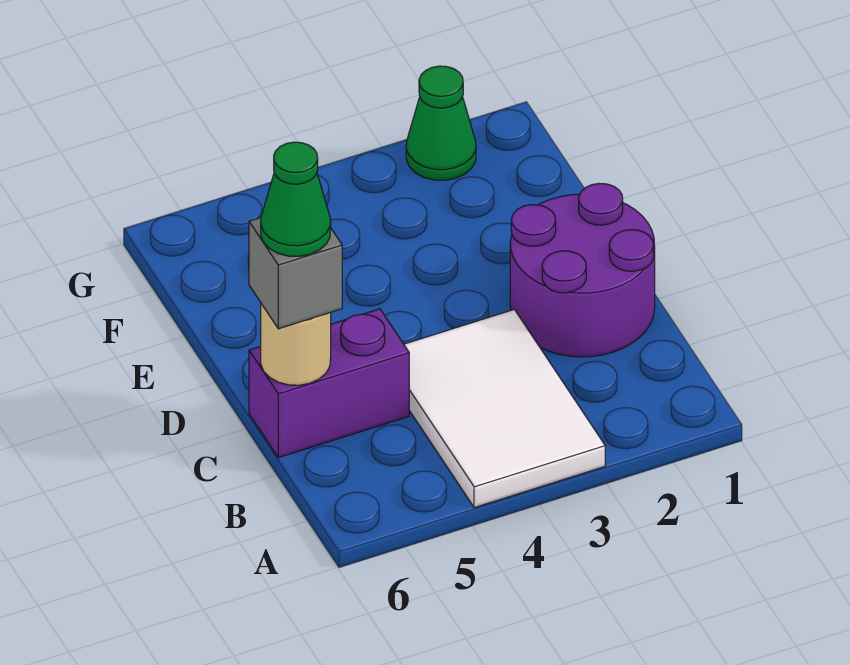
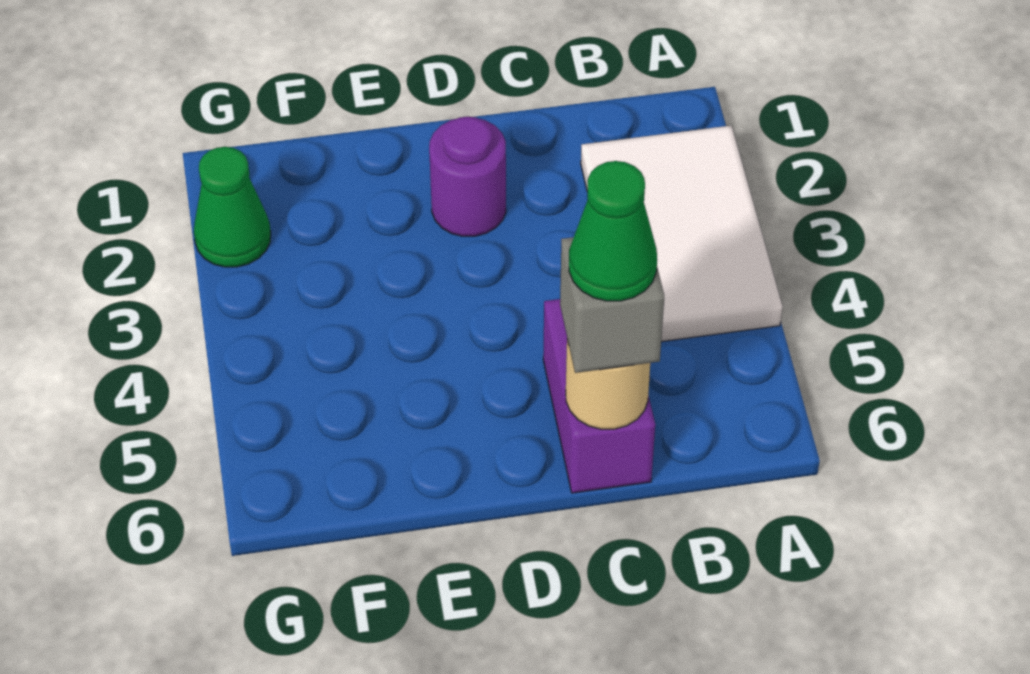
white tile A3:C4 level 1 -> white tile A2:B4 level 1
purple round brick C1:D2 level 1 -> purple round brick D2 level 1

